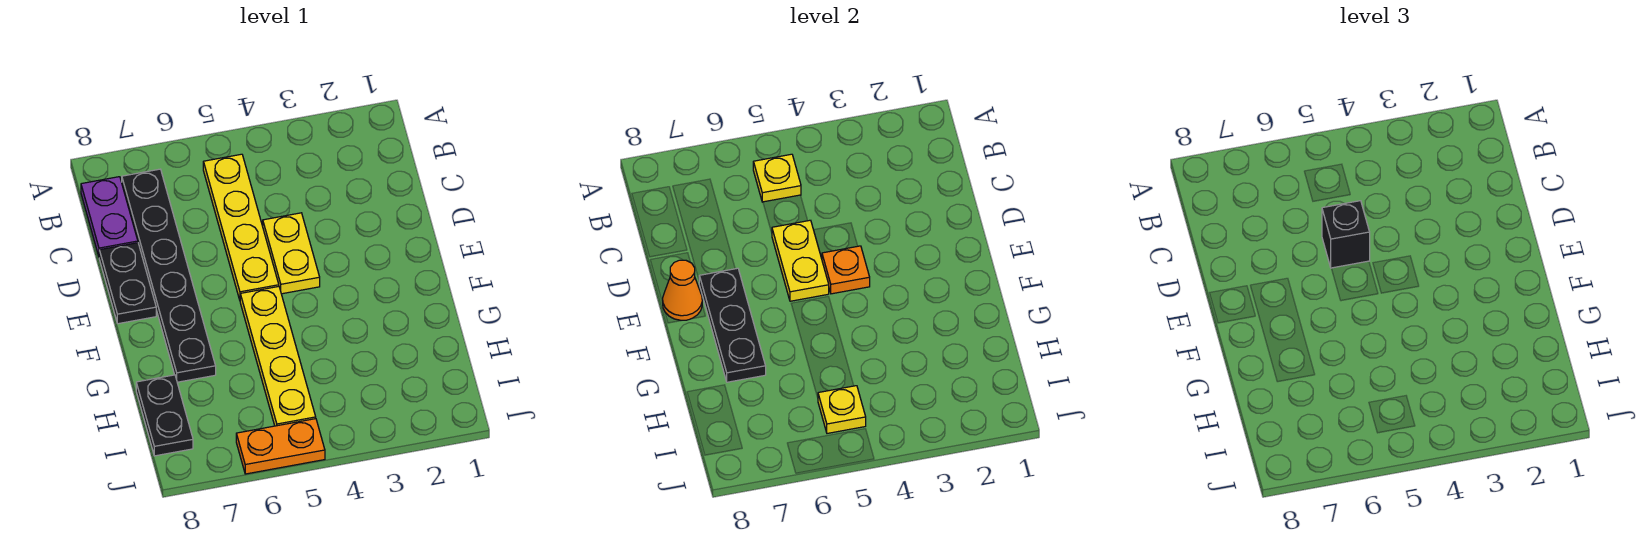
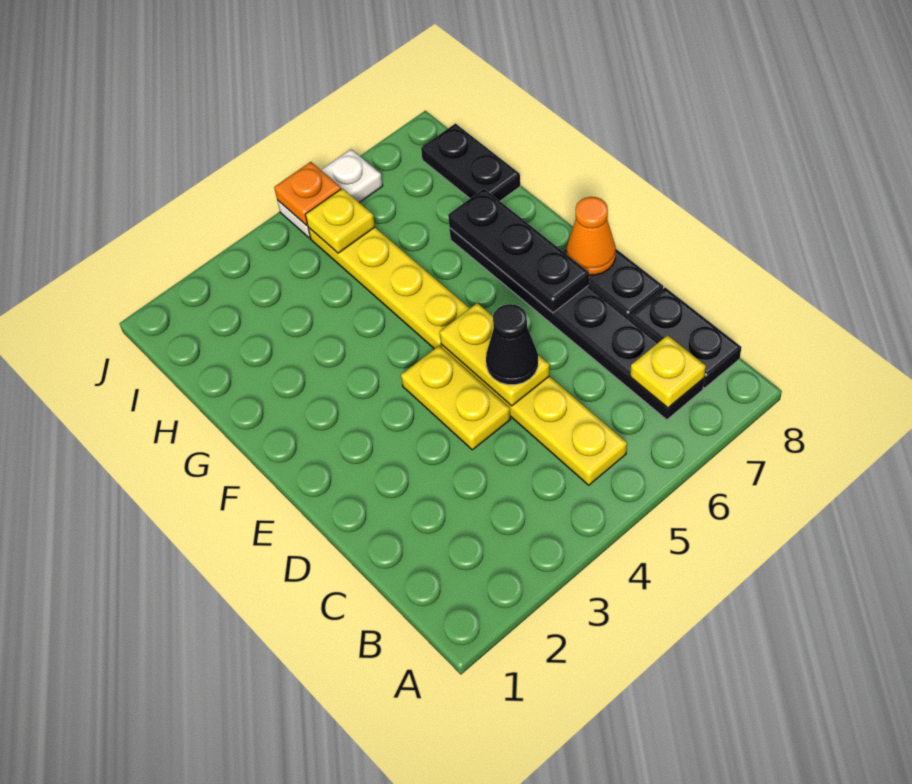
yellow plate B5 level 2 -> yellow plate B7 level 2
purple plate B8:C8 level 1 -> black plate B8:C8 level 1
black brick D5 level 3 -> black cone D5 level 3
orange plate E4 level 2 -> orange plate J5 level 2
orange plate J5:J6 level 1 -> white plate J5:J6 level 1

